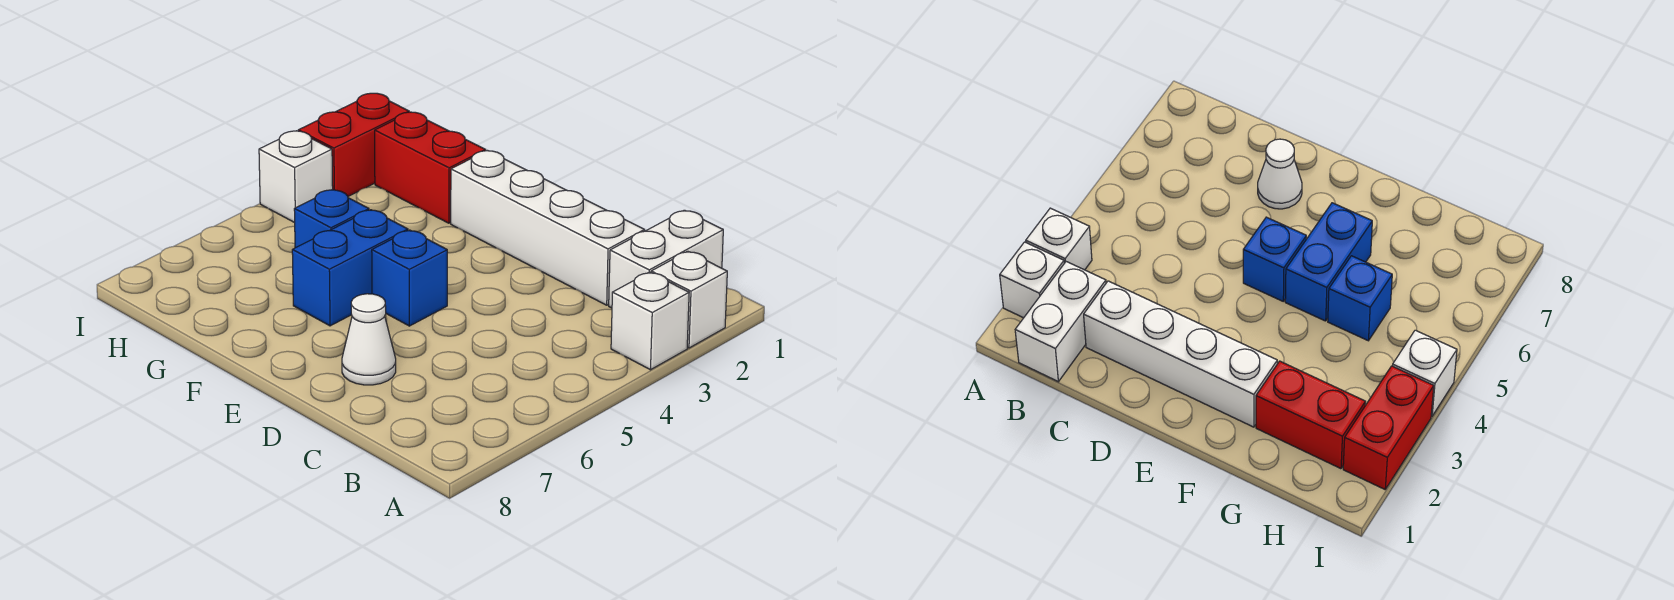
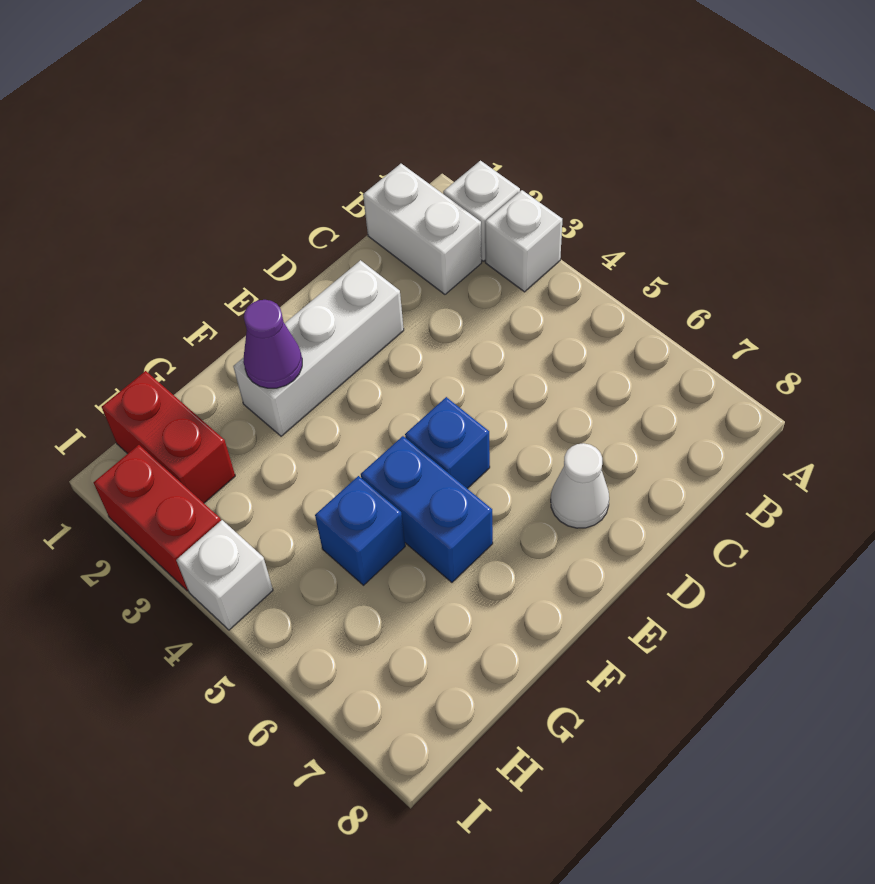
white brick C2:F2 level 1 -> white brick D2:F2 level 1
none -> purple cone F2 level 2
red brick G2:H2 level 1 -> red brick H1:H2 level 1

